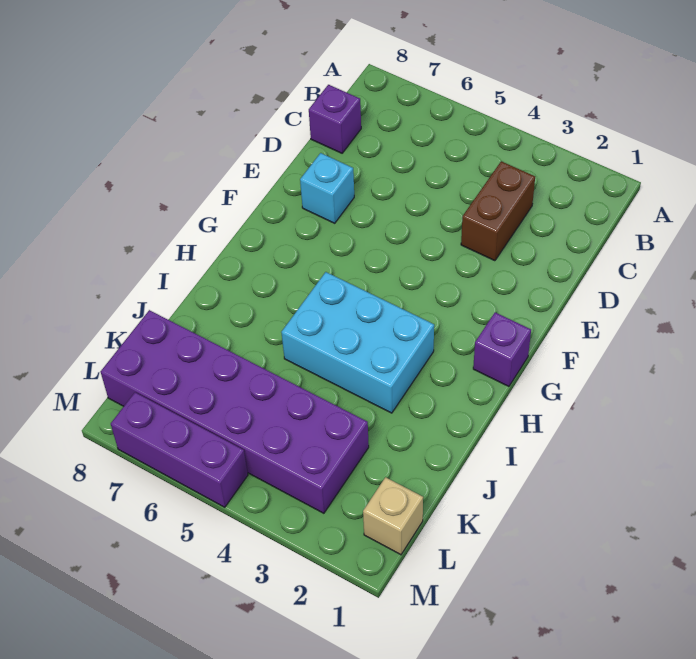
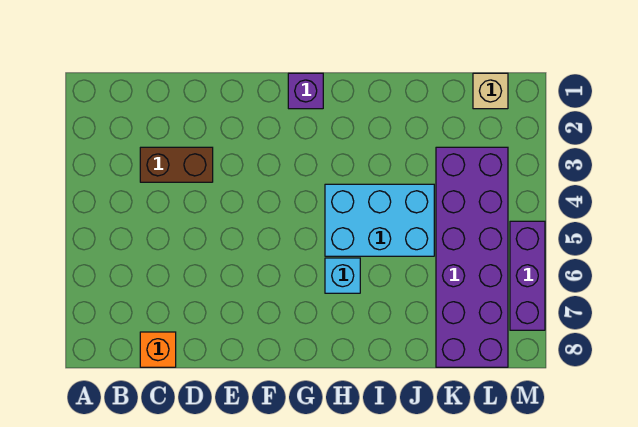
purple brick C8 level 1 -> orange brick C8 level 1
cyan brick E7 level 1 -> cyan brick H6 level 1
cyan brick H3:I5 level 1 -> cyan brick H4:J5 level 1

